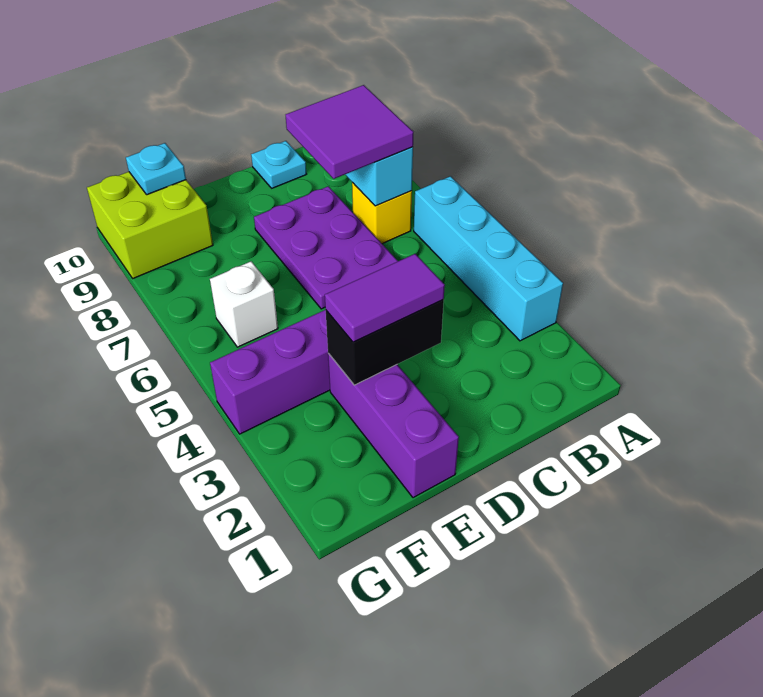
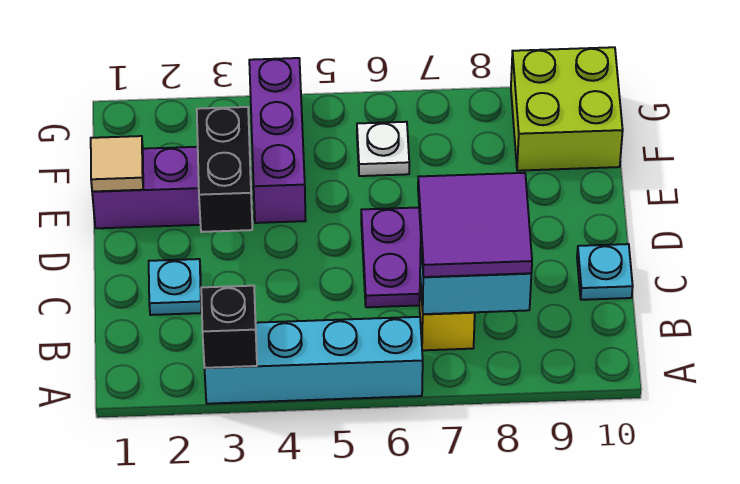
none -> black brick A3 level 2
purple tile D3:E3 level 3 -> none
none -> tan tile E1 level 2
white brick F6 level 1 -> white plate F6 level 1
cyan plate F10 level 2 -> cyan plate C2 level 1

